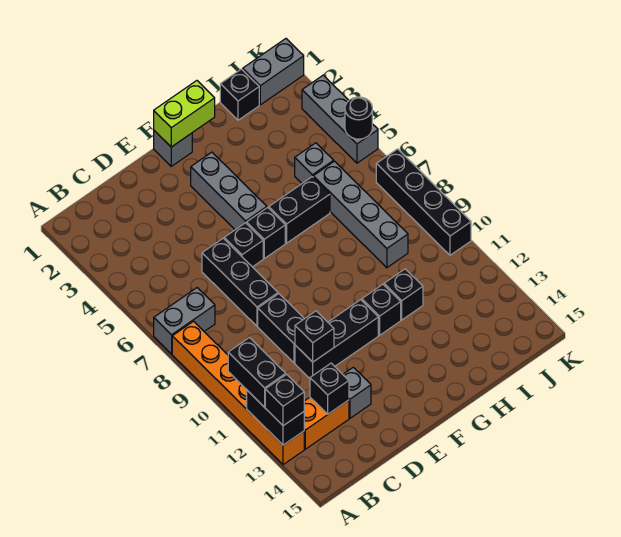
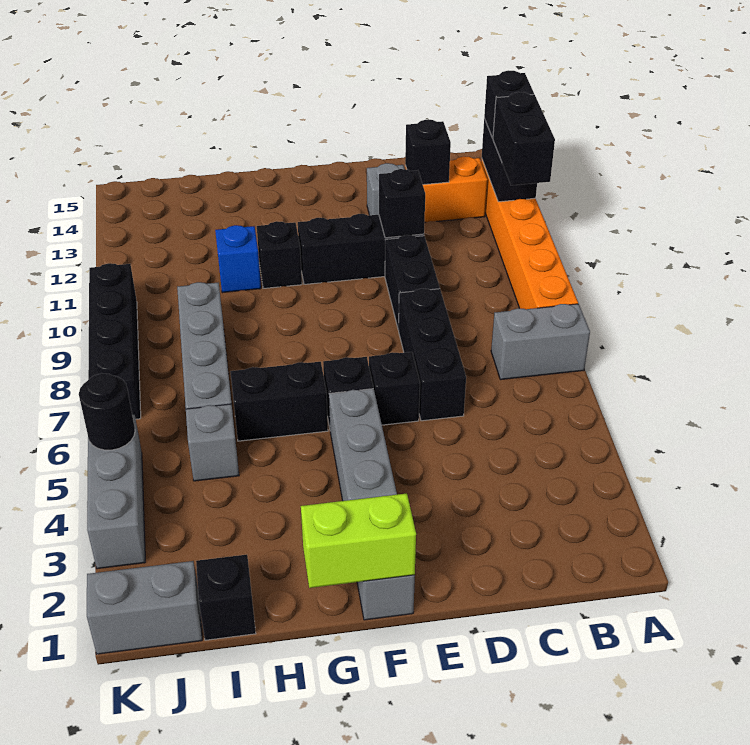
black brick H11 level 1 -> blue brick H11 level 1

